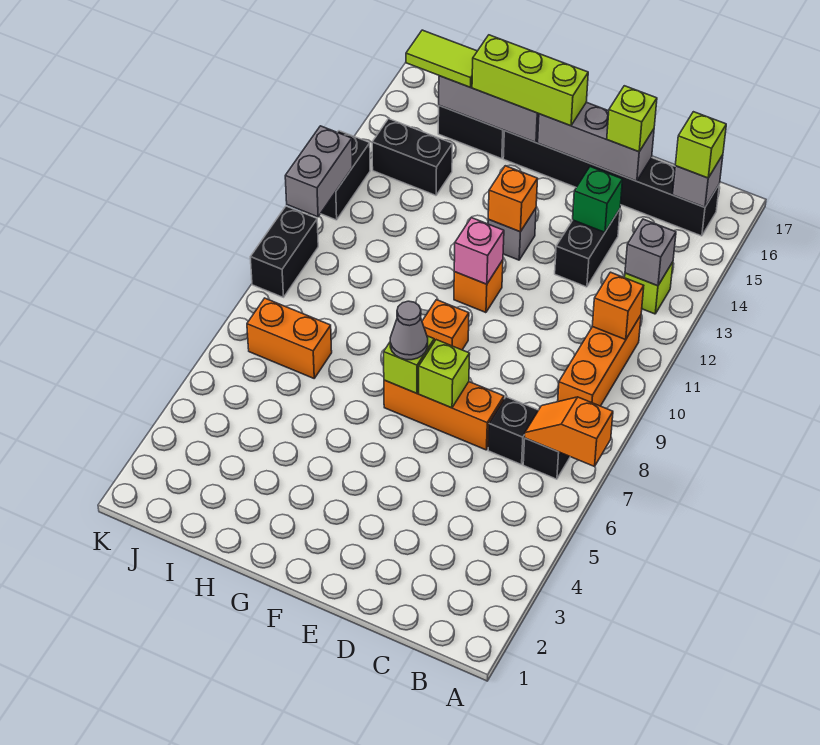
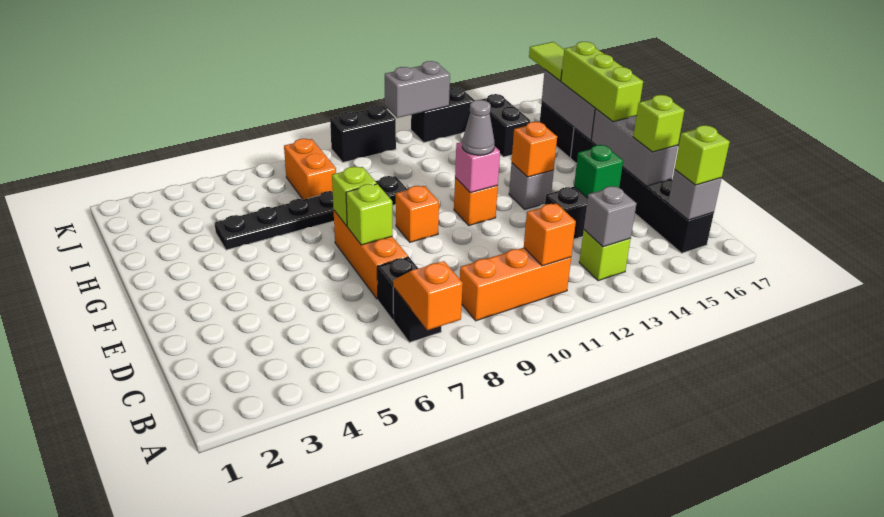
grey cone F7 level 3 -> grey cone F11 level 3
none -> black plate H4:H9 level 1

